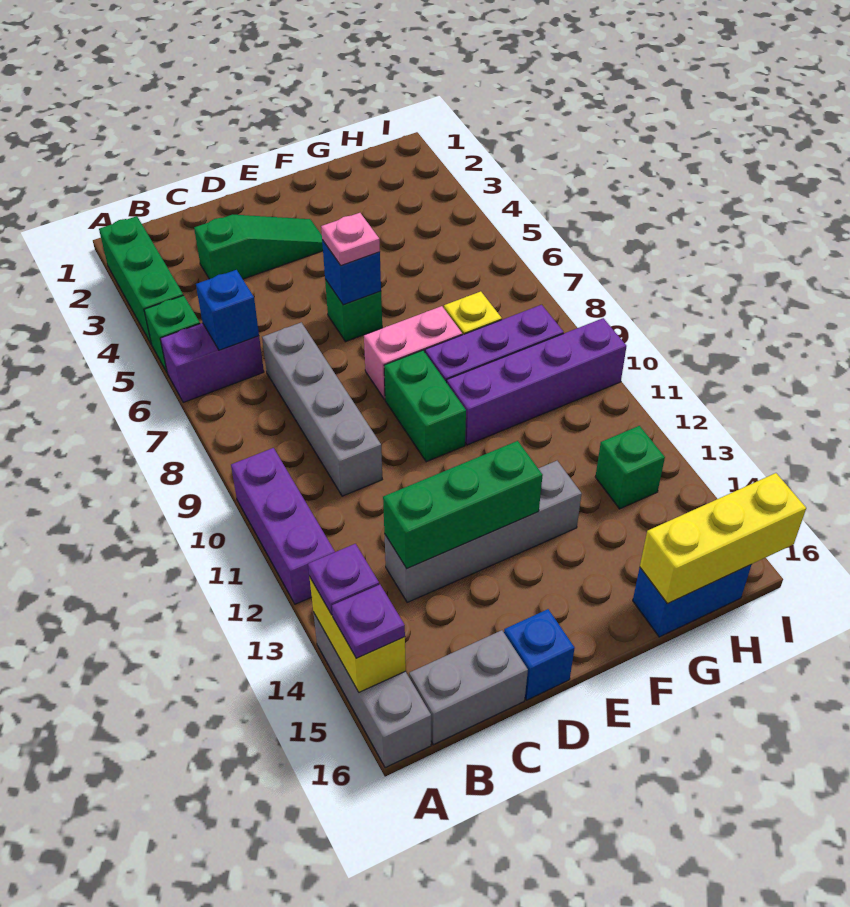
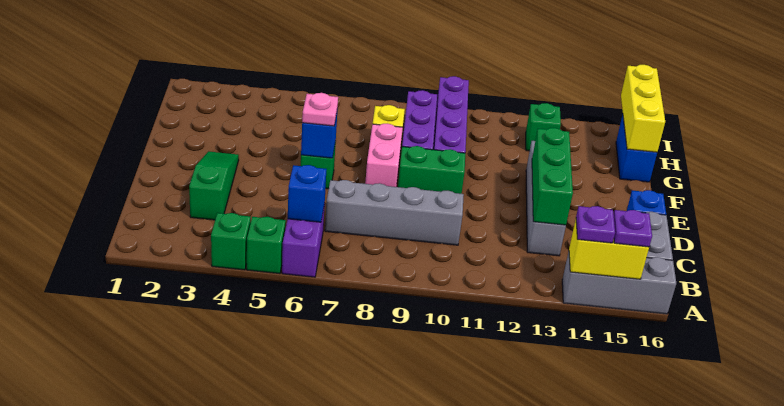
green brick A2:A4 level 1 -> green brick A4 level 1
purple brick A10:A12 level 1 -> none

